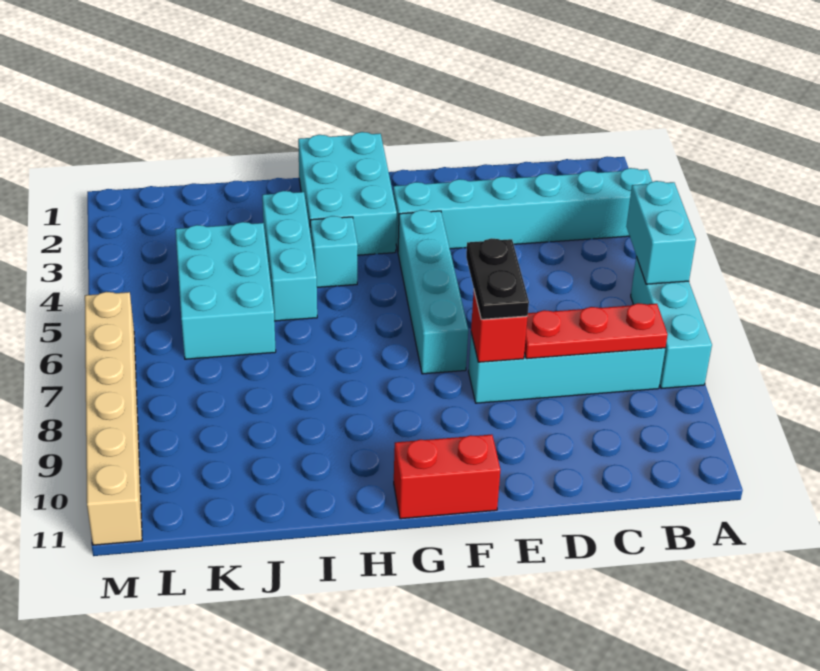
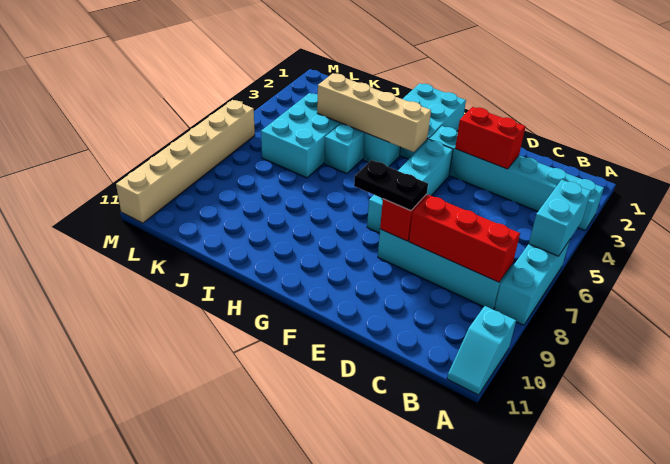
none -> cyan slope A10:A11 level 1 top 10
red plate B8:D8 level 2 -> red brick B8:D8 level 2
black plate E7:E8 level 3 -> black plate E8:F8 level 3
red brick F11:G11 level 1 -> red brick D3:E3 level 2
none -> tan brick G4:J4 level 2

